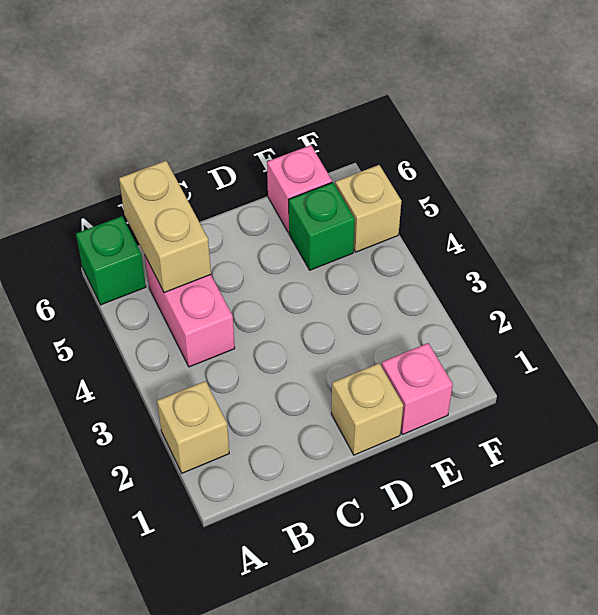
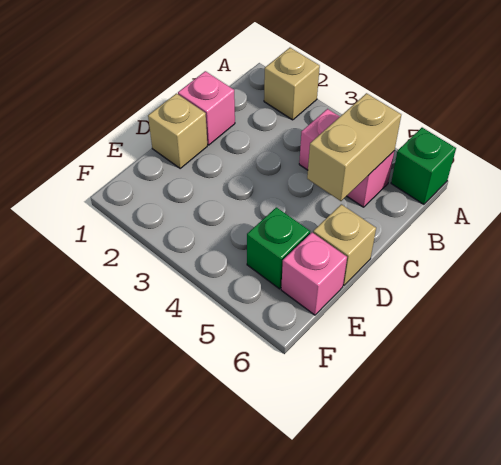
tan brick B5:B6 level 2 -> tan brick B5:C5 level 2
pink brick E1 level 1 -> pink brick C1 level 1
tan brick F5 level 1 -> tan brick D6 level 1

